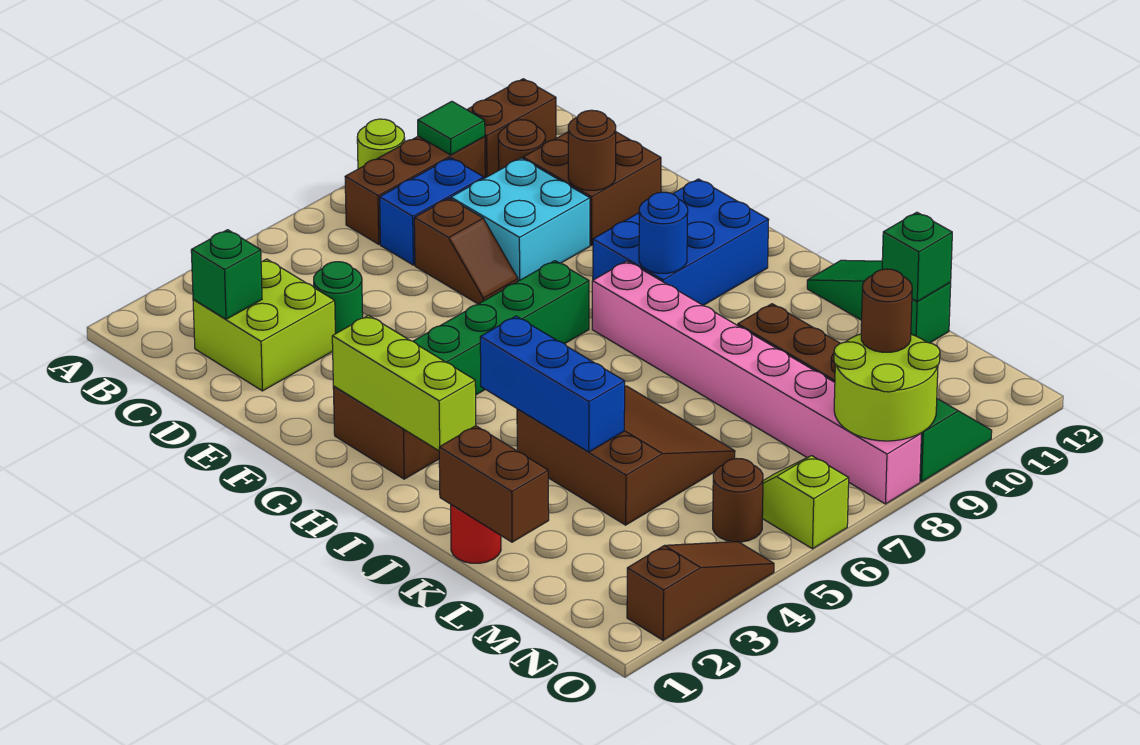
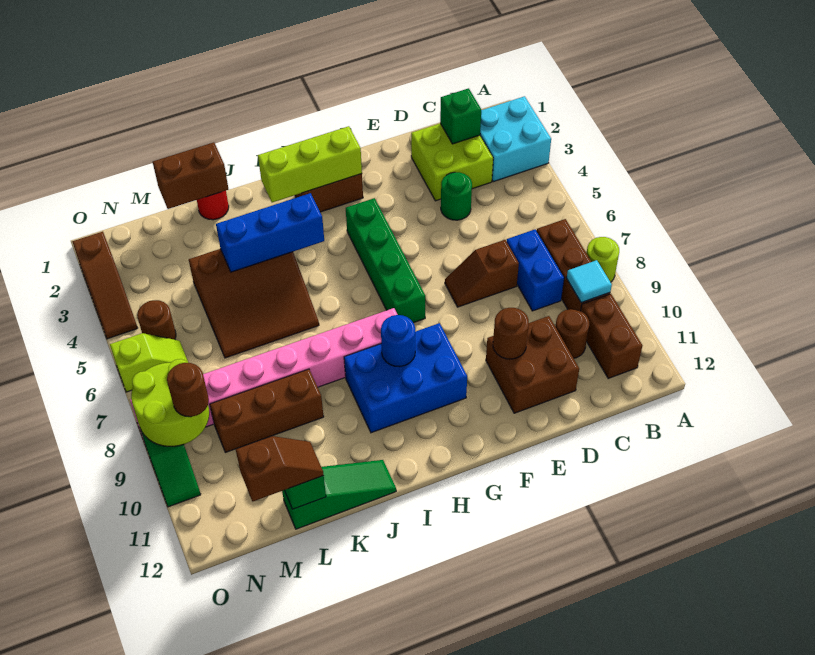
green tile B9 level 2 -> cyan tile B9 level 2
cyan brick D8:E9 level 1 -> cyan brick A2:B3 level 1
blue brick G9:H11 level 1 -> blue brick G9:I10 level 1
none -> brown slope L12:M12 level 3 top M

